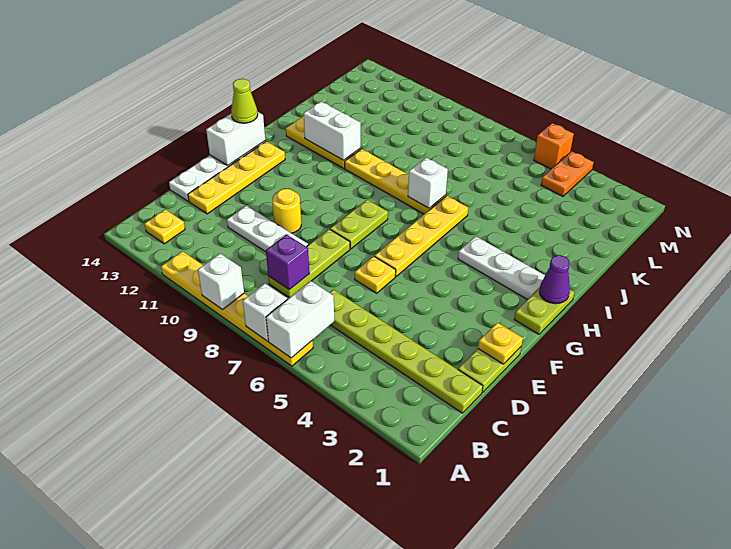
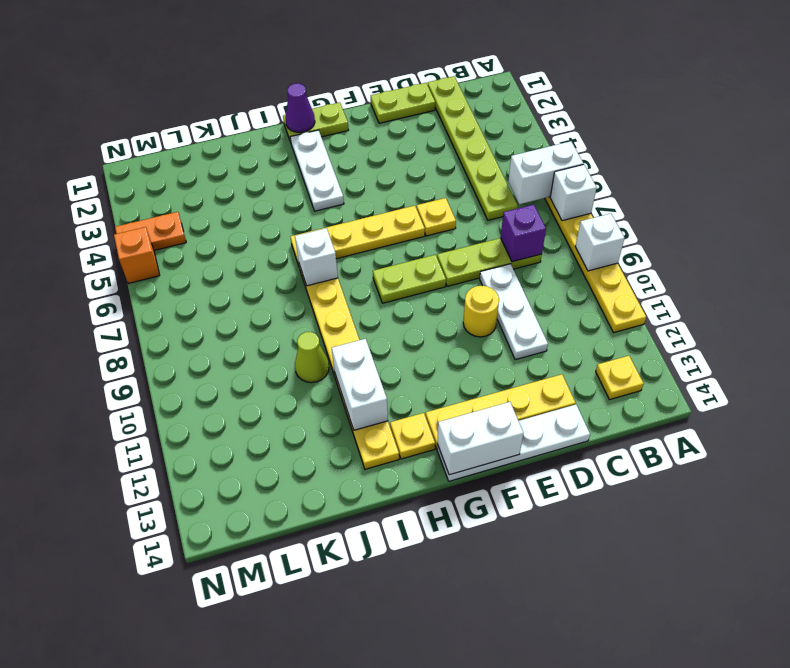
yellow plate E1 level 2 -> yellow plate H13 level 1
lime cone G14 level 3 -> lime cone J10 level 1

